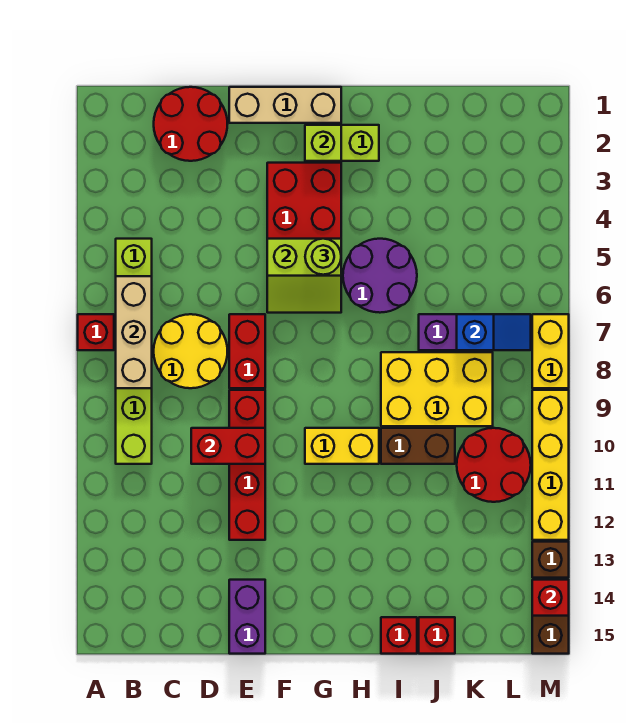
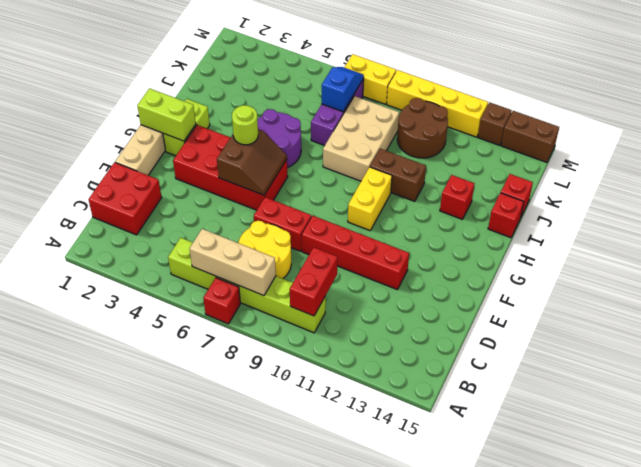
red round brick C1:D2 level 1 -> red brick C1:D2 level 1
red brick D10:E10 level 2 -> red brick B10:C10 level 2
purple brick E14:E15 level 1 -> none
lime slope F5:G6 level 2 top 5 -> brown slope F5:G6 level 2 top 5
lime brick G2 level 2 -> lime brick G1:G2 level 2
yellow brick I8:K9 level 1 -> tan brick I8:K9 level 1
brown brick I10:J10 level 1 -> brown brick I10:I11 level 1
red round brick K10:L11 level 1 -> brown round brick K10:L11 level 1
red brick M14 level 2 -> red brick I13 level 1

